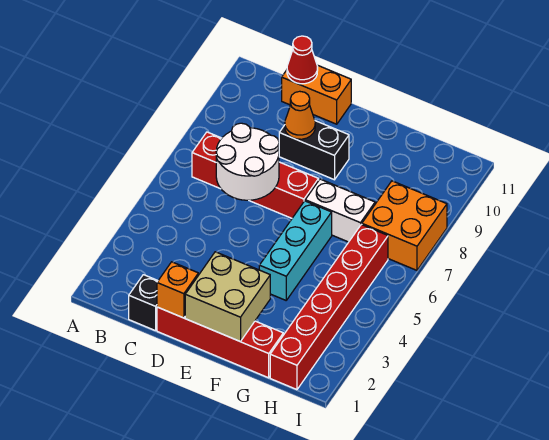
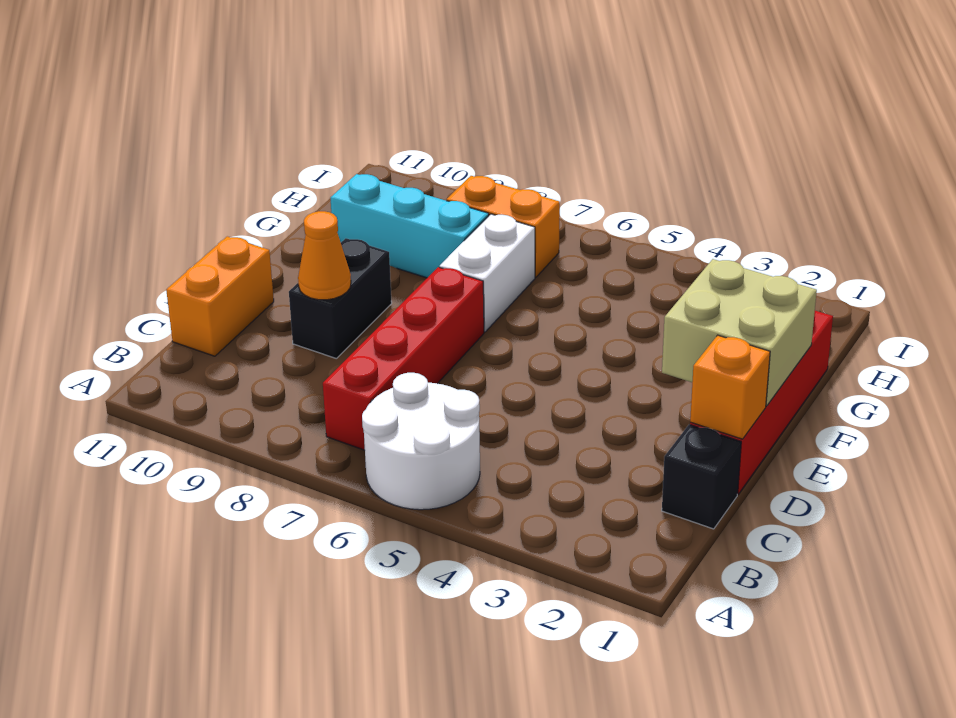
white round brick C6:D7 level 2 -> white round brick A5:B6 level 1
red cone C11 level 2 -> none
cyan brick F4:F6 level 1 -> cyan brick G8:G10 level 1
red brick H1:H6 level 1 -> none
orange brick H7:I8 level 1 -> orange brick H7:H8 level 1

